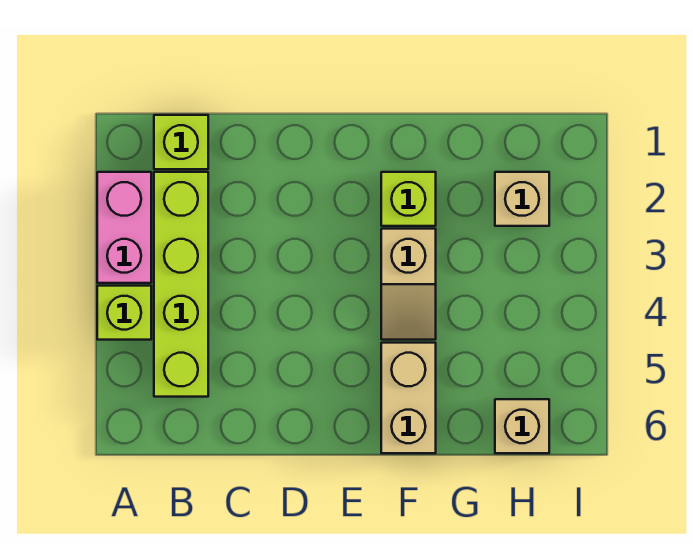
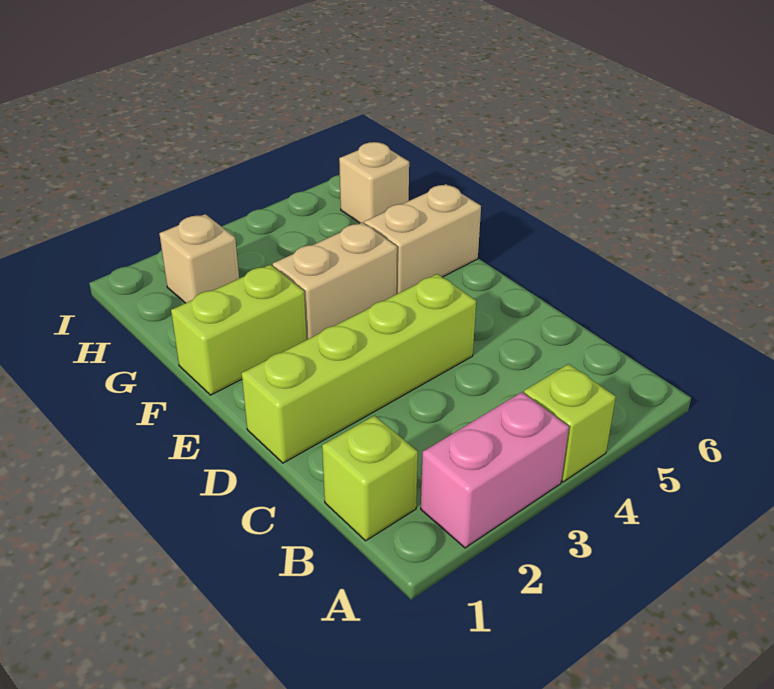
lime brick B2:B5 level 1 -> lime brick D1:D4 level 1
lime brick F2 level 1 -> lime brick F1:F2 level 1
tan slope F3:F4 level 1 top 3 -> tan brick F3:F4 level 1

